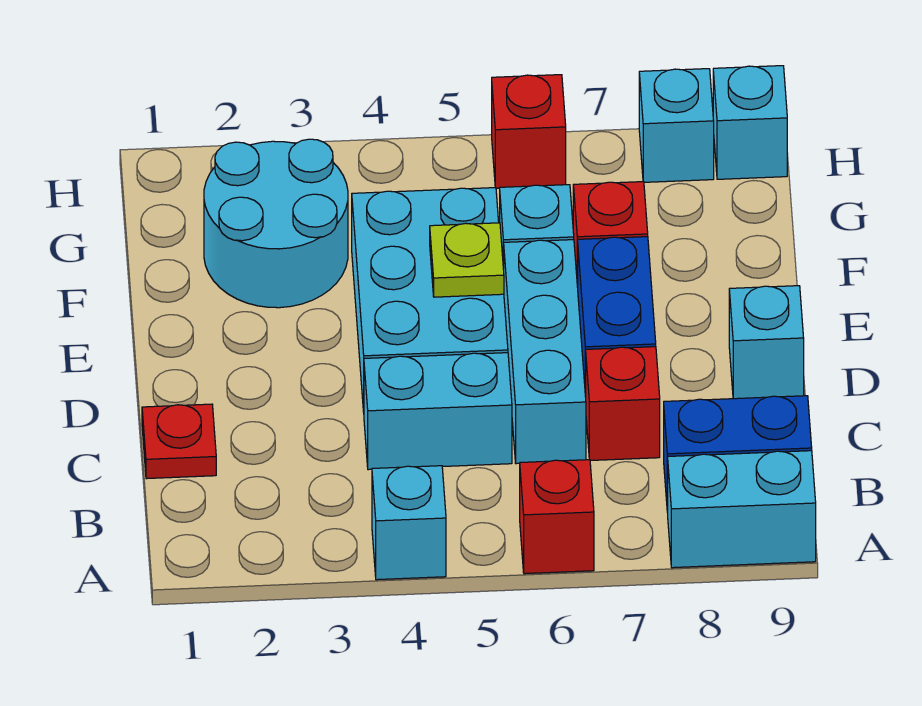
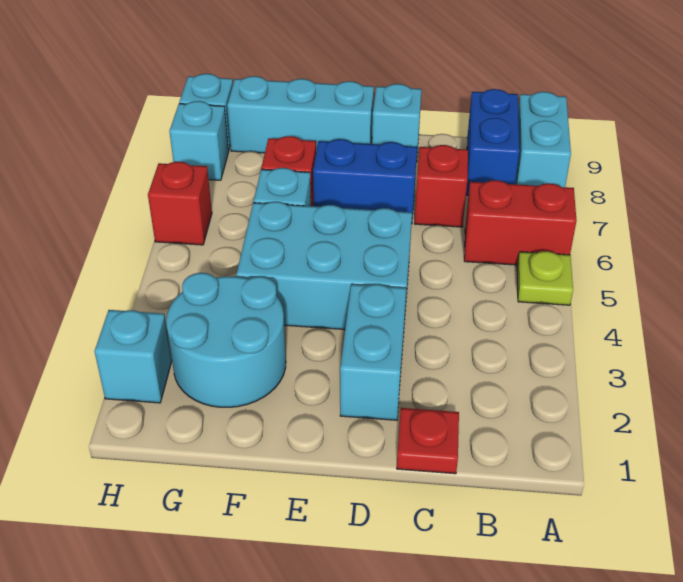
cyan brick A4 level 1 -> cyan brick H2 level 1
red brick A6 level 1 -> red brick A6:B6 level 1
cyan brick C4:C5 level 1 -> cyan brick D2:D3 level 1
cyan brick C6:E6 level 1 -> cyan brick E9:G9 level 1
lime plate E5 level 2 -> lime plate A5 level 1

